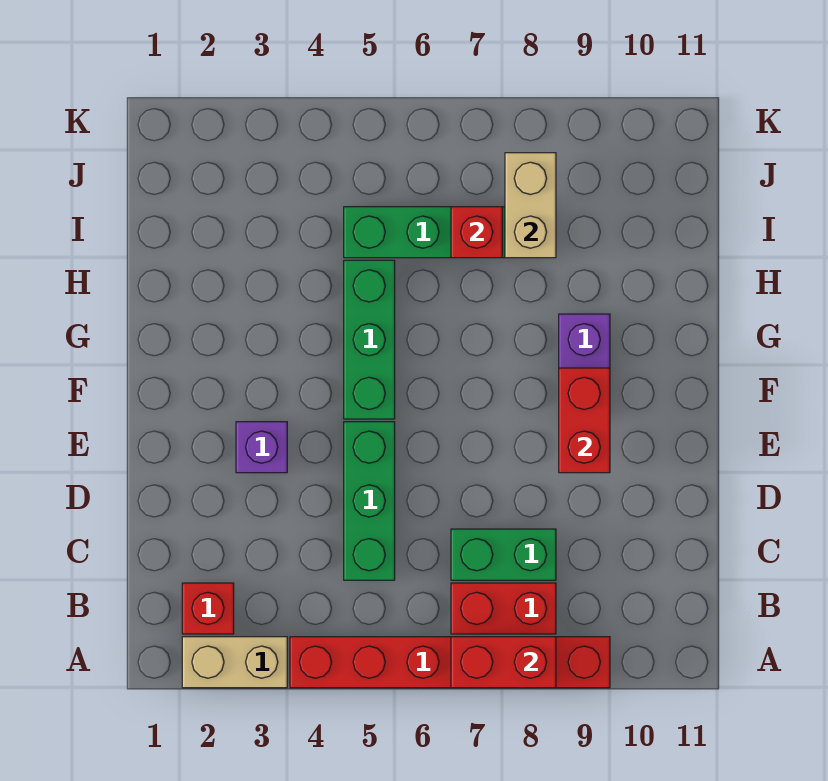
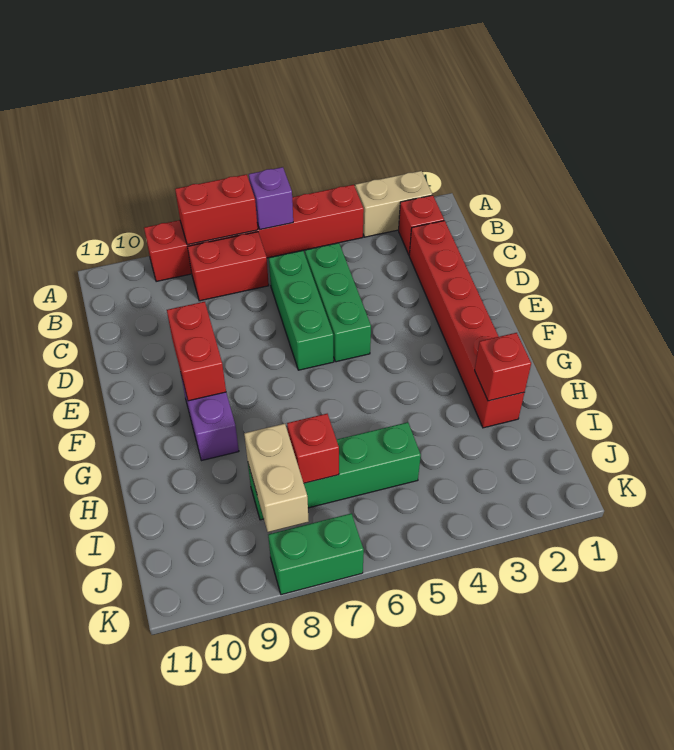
none -> red brick C2:H2 level 1
green brick C7:C8 level 1 -> green brick K7:K8 level 1
purple brick E3 level 1 -> purple brick A6 level 2
green brick F5:H5 level 1 -> green brick C6:E6 level 1
none -> red brick H2 level 2

